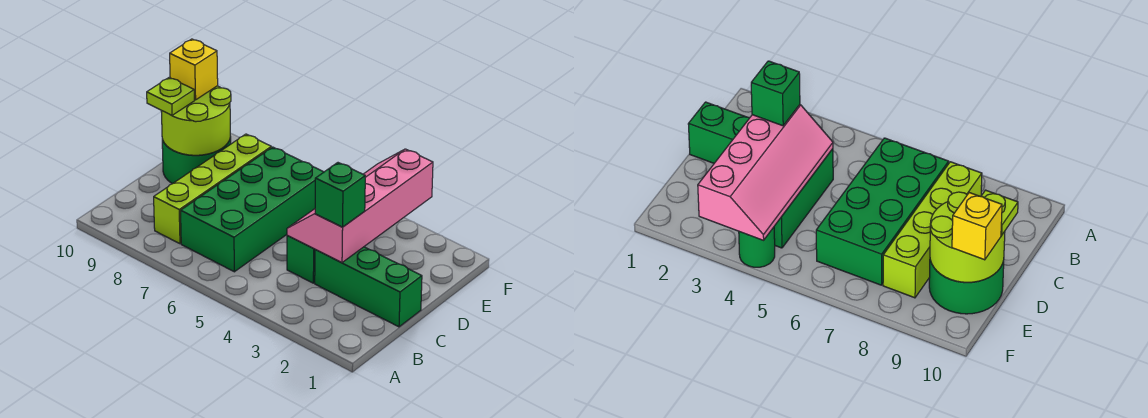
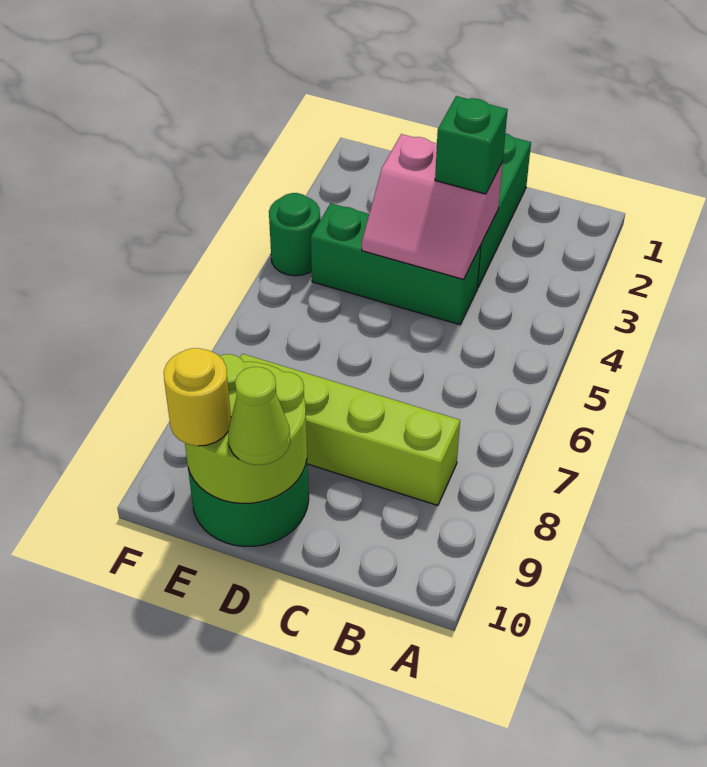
green brick B6:E7 level 1 -> none
pink slope C3:F4 level 2 top 3 -> pink slope C3:D4 level 2 top 3
lime plate D10 level 3 -> lime cone D10 level 3
yellow brick E10 level 3 -> yellow round brick E10 level 3

